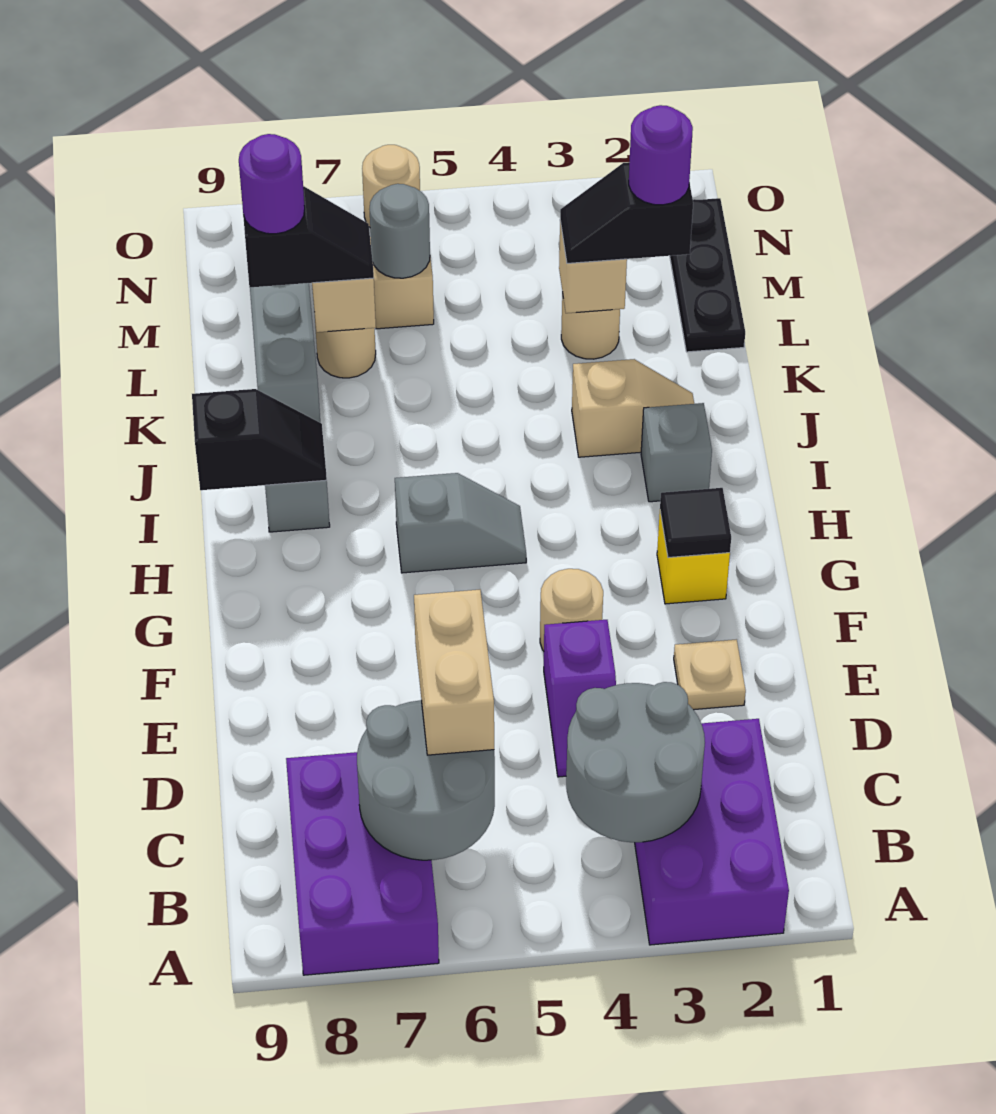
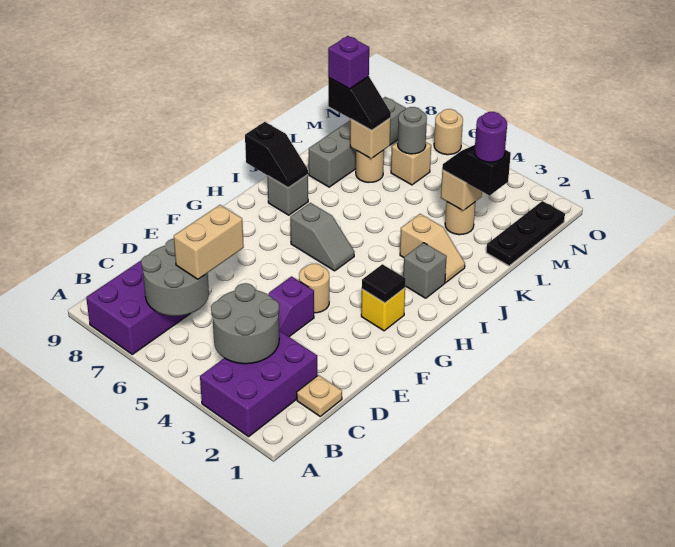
tan plate E2 level 1 -> tan plate C1 level 1
purple round brick L8 level 4 -> purple brick L8 level 4

